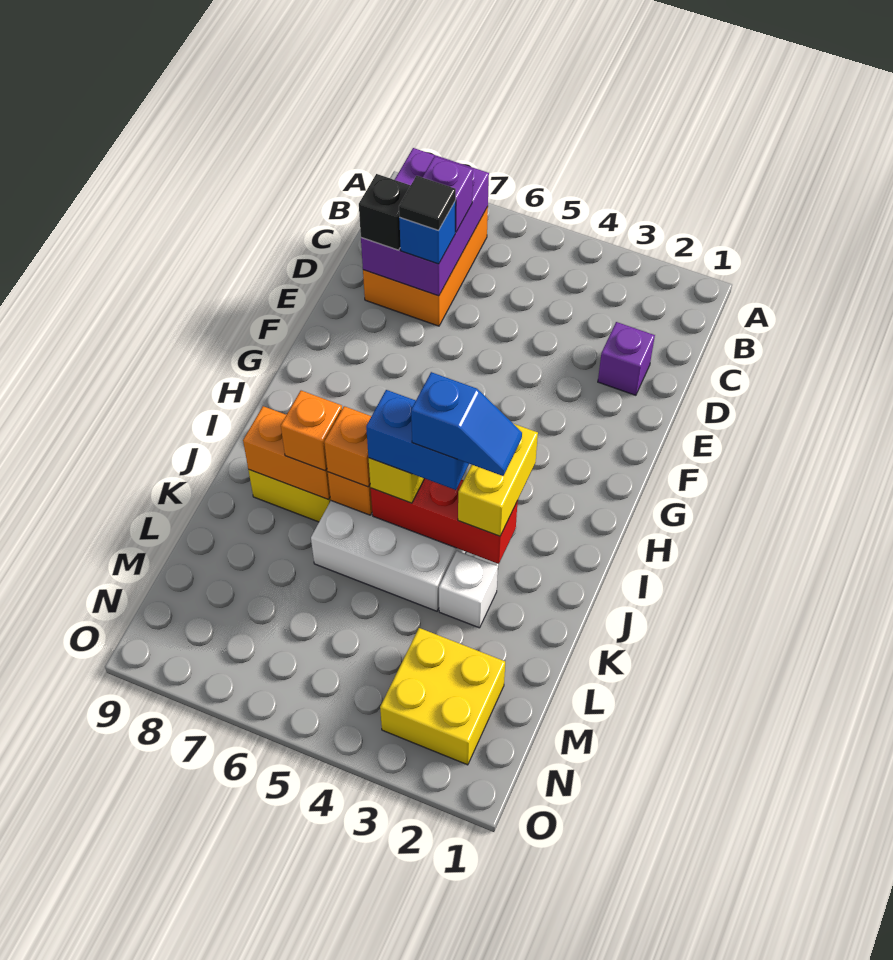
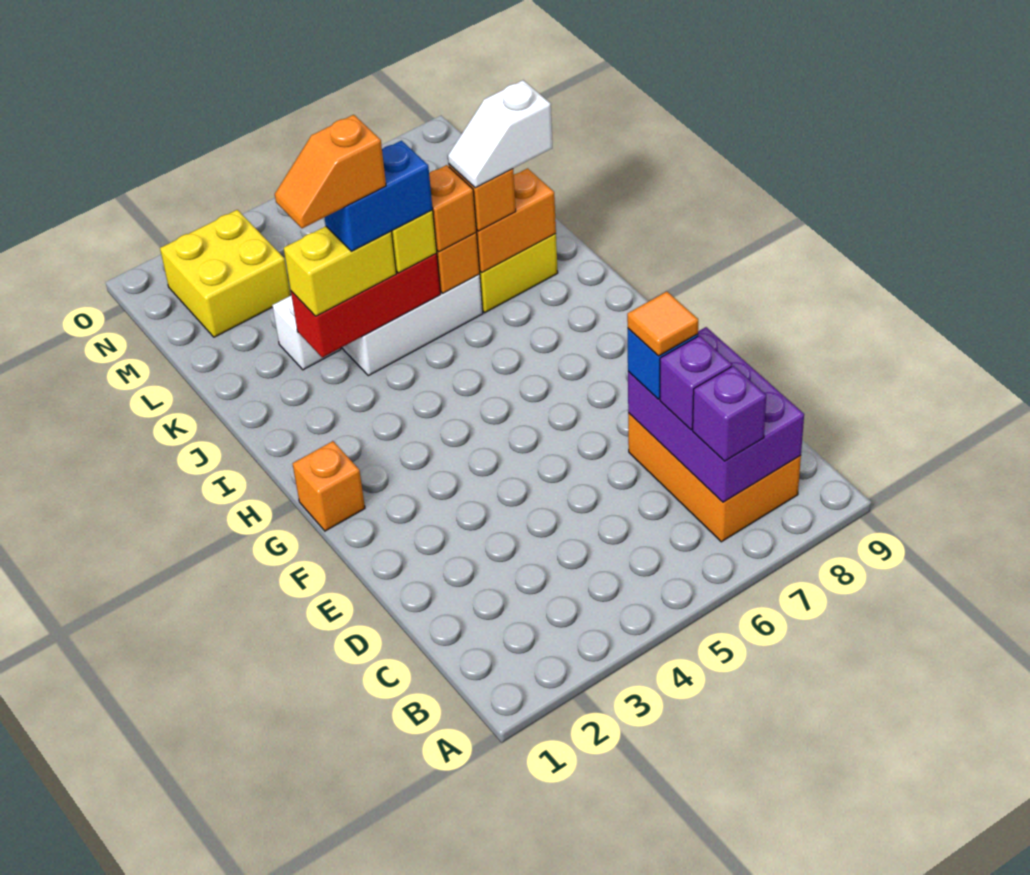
purple brick D2 level 1 -> purple brick B7 level 3
black tile D7 level 4 -> orange tile D7 level 4
black brick D8 level 3 -> none
none -> orange brick G1 level 1
yellow brick I3:J3 level 3 -> yellow brick J3:J4 level 3
blue slope J3:J4 level 5 top 4 -> orange slope J3:J4 level 5 top 4
none -> white slope J7:J8 level 4 top 8

